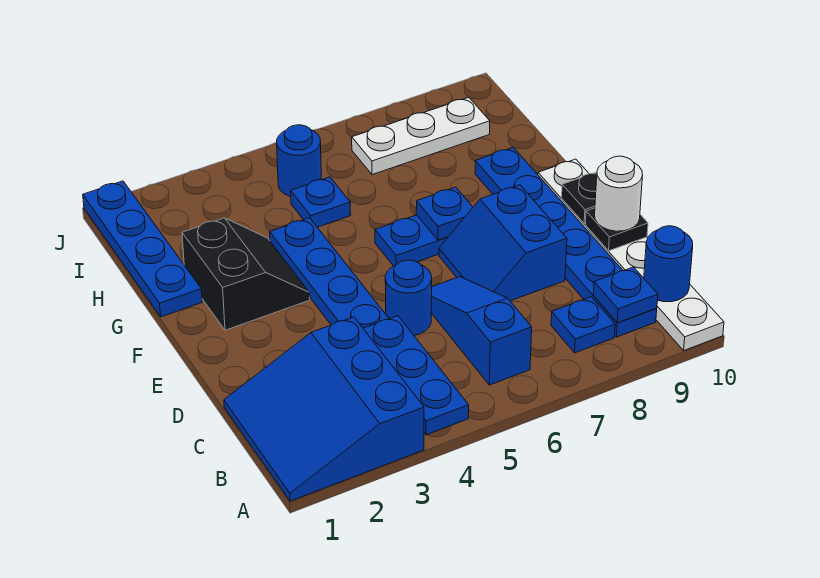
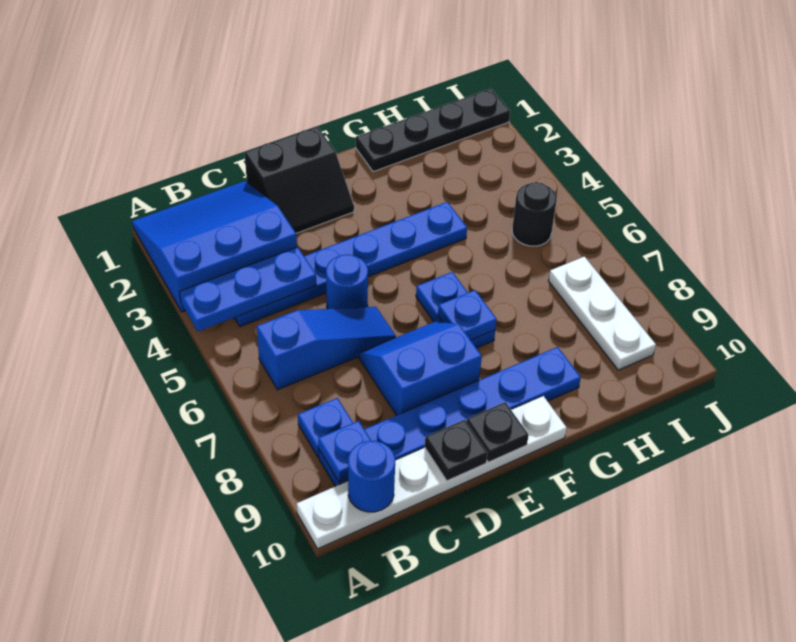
white round brick D10 level 3 -> none
black slope F2:G3 level 1 top 2 -> black slope D1:E2 level 1 top 1
blue plate G1:J1 level 1 -> black plate G1:J1 level 1
blue plate H5 level 1 -> none
blue round brick I5 level 1 -> black round brick I5 level 1

